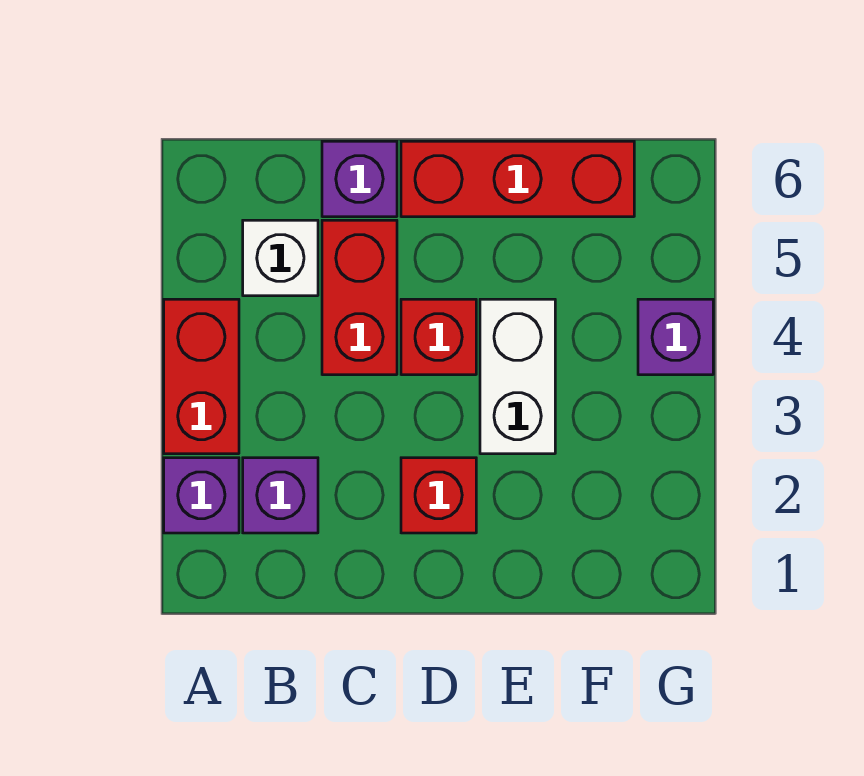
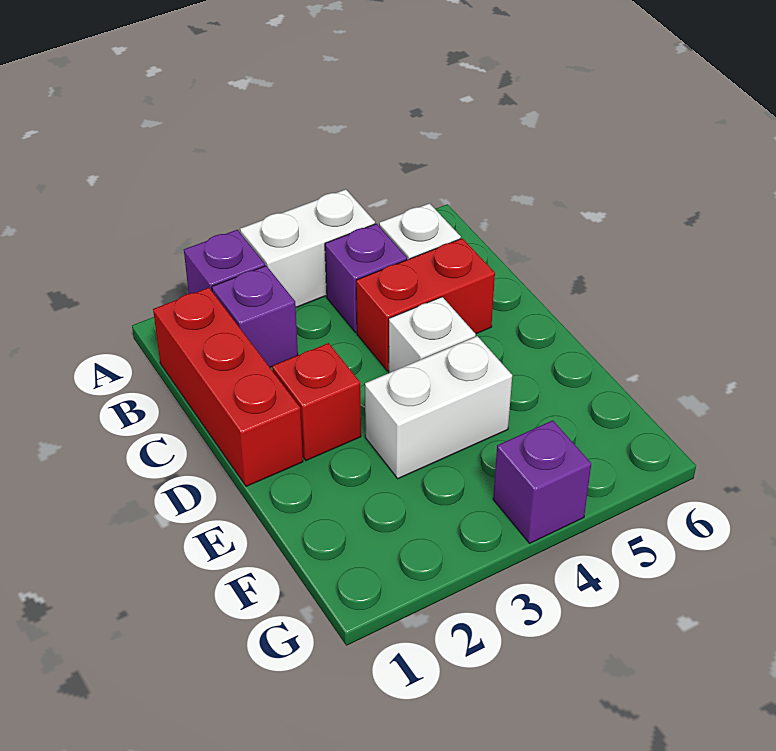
red brick A3:A4 level 1 -> white brick A3:A4 level 1
purple brick C6 level 1 -> purple brick B4 level 1
red brick D4 level 1 -> white brick D4 level 1
red brick D6:F6 level 1 -> red brick B1:D1 level 1

